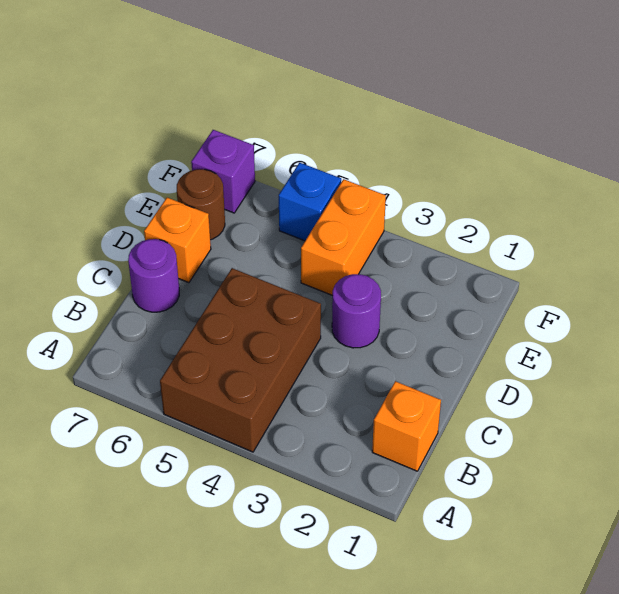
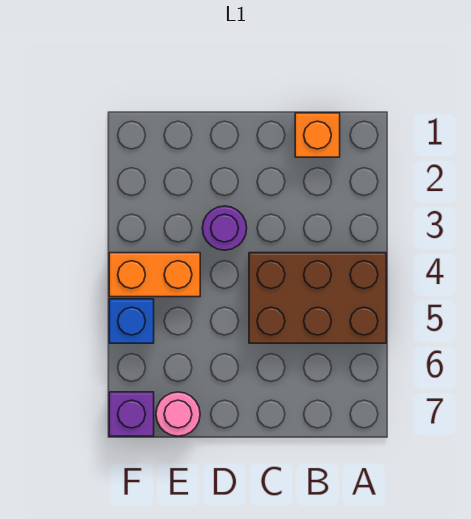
purple round brick C7 level 1 -> none
orange brick D7 level 1 -> none
brown round brick E7 level 1 -> pink round brick E7 level 1

